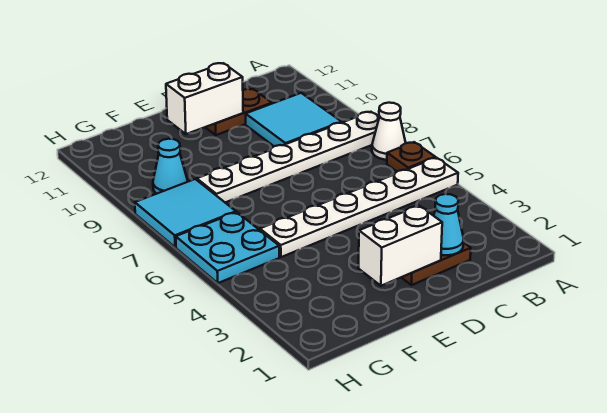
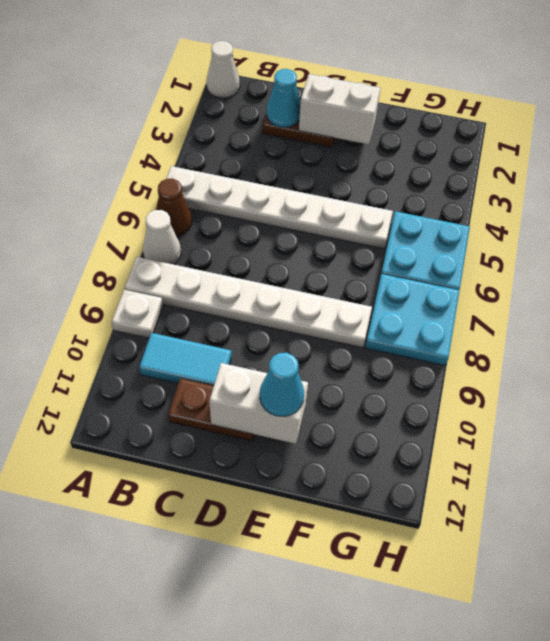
none -> white cone A1 level 1
brown plate A6 level 1 -> brown cone A6 level 1
none -> white plate A9 level 1
cyan tile B9:C10 level 1 -> cyan tile B10:C10 level 1
cyan tile G7:H8 level 1 -> cyan plate G7:H8 level 1
cyan cone G9 level 1 -> cyan cone E11 level 3

